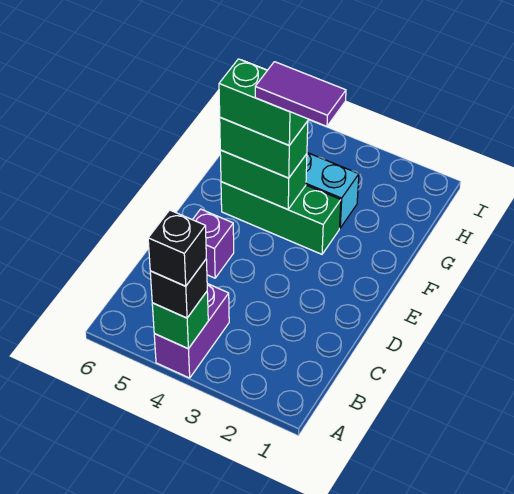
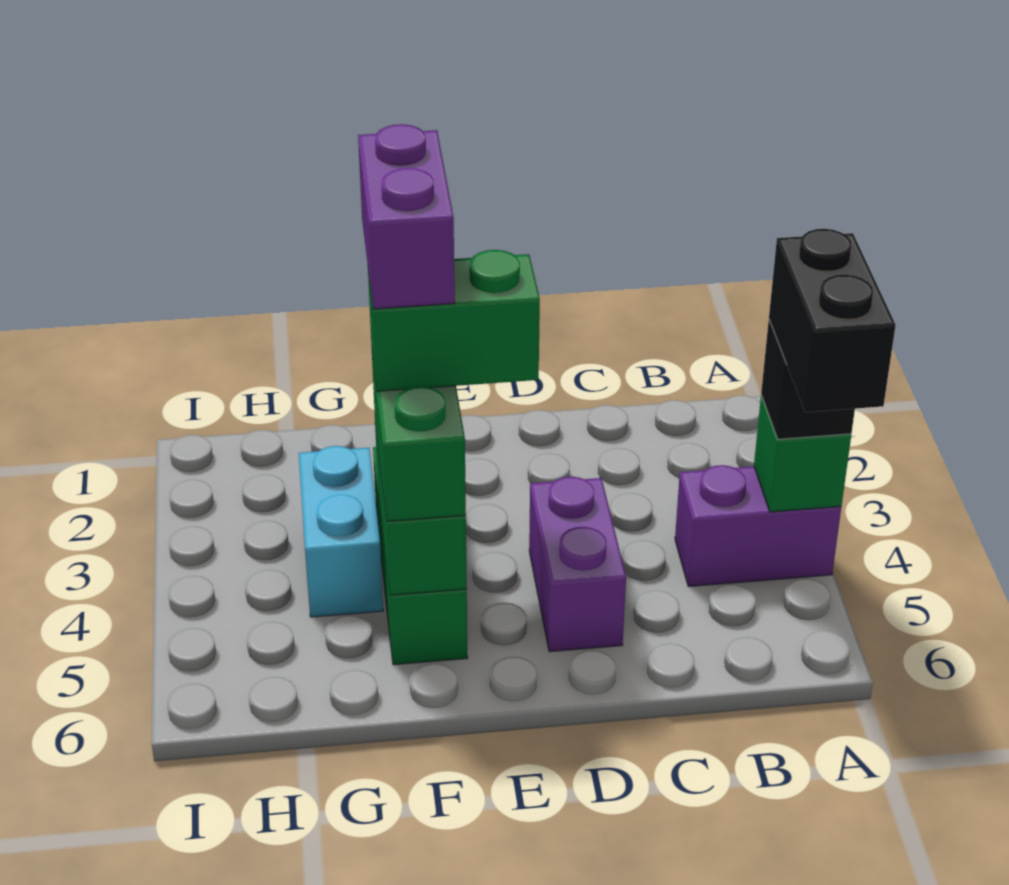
black brick A4 level 4 -> black brick A4:A5 level 4
purple brick D5 level 1 -> purple brick D4:D5 level 1
purple tile F3:F4 level 5 -> purple brick F3:F4 level 5
green brick F4:F5 level 4 -> green brick E4:F4 level 4

